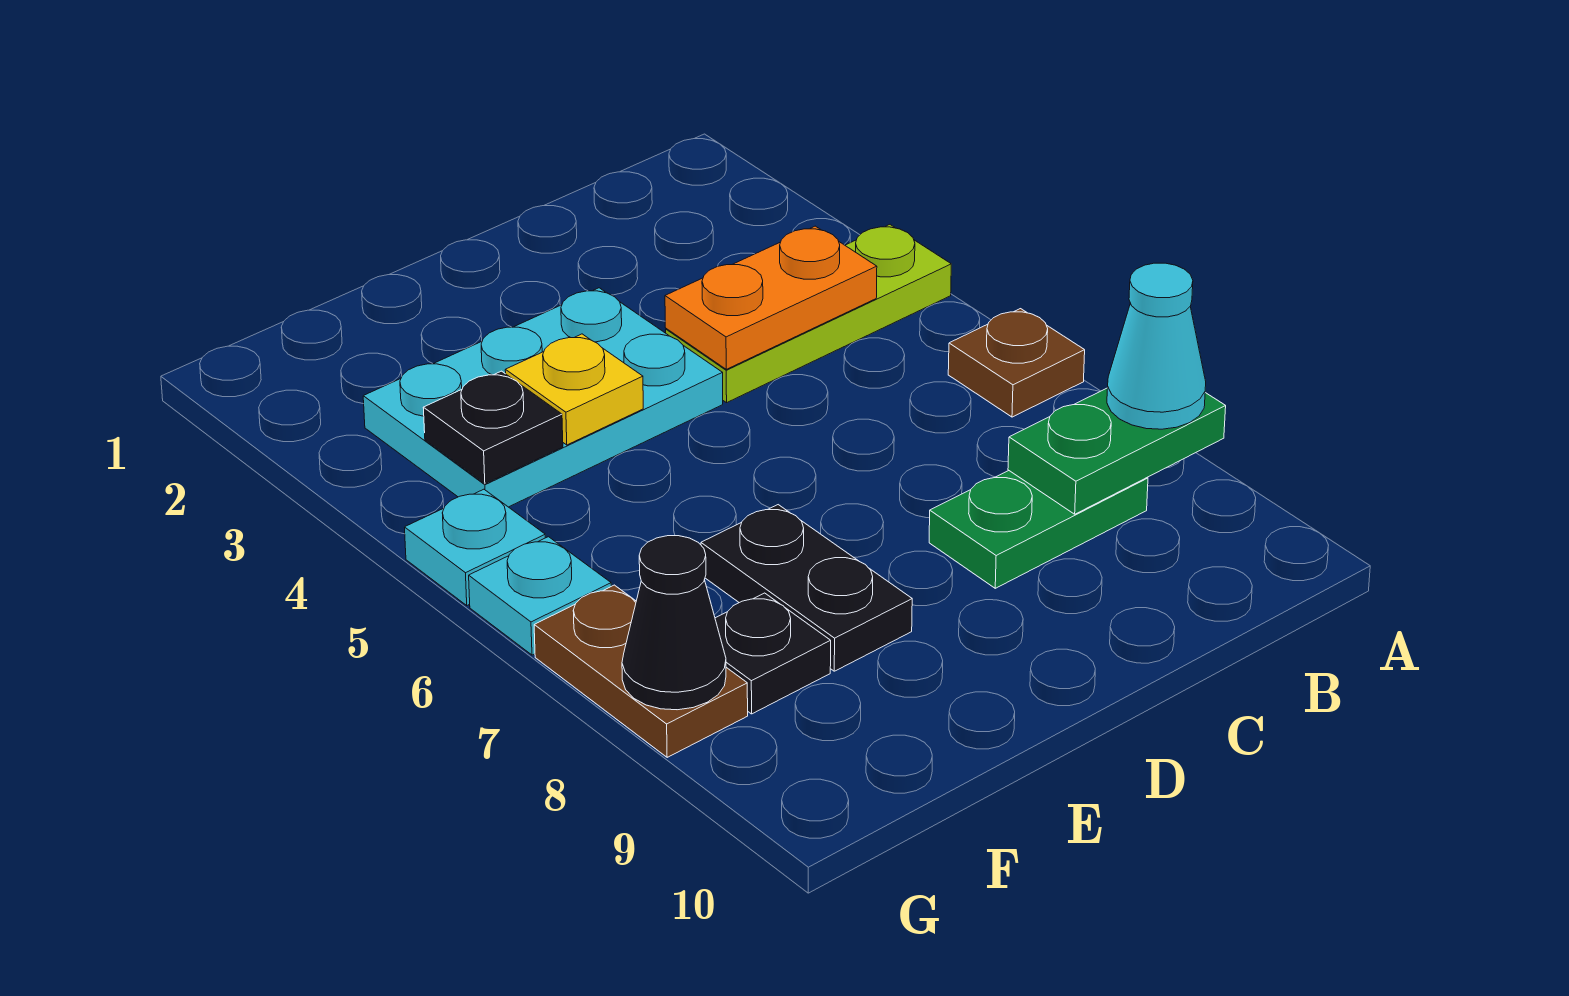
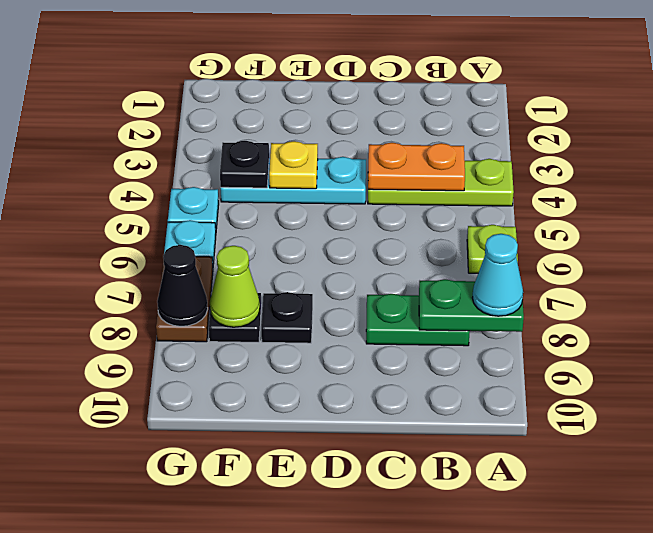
brown plate A6 level 1 -> lime plate A6 level 1
cyan plate D3:F4 level 1 -> cyan plate D4:F4 level 1
black plate E7:E8 level 1 -> black plate E8 level 1
none -> lime cone F8 level 2

